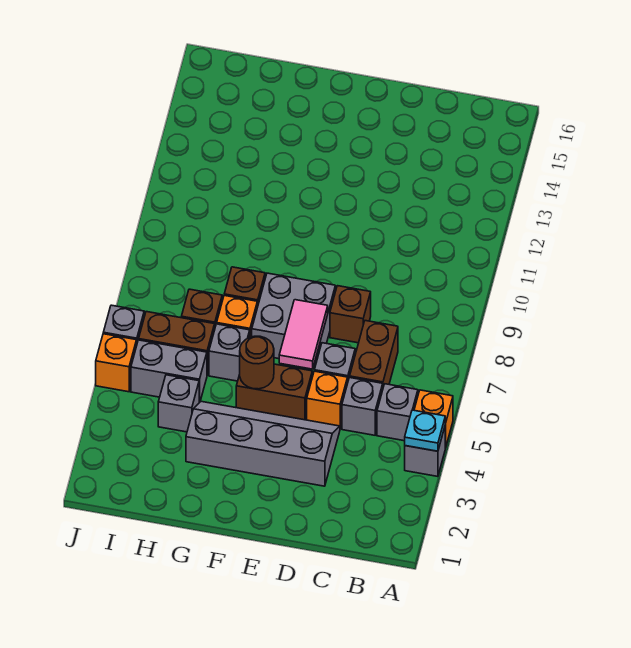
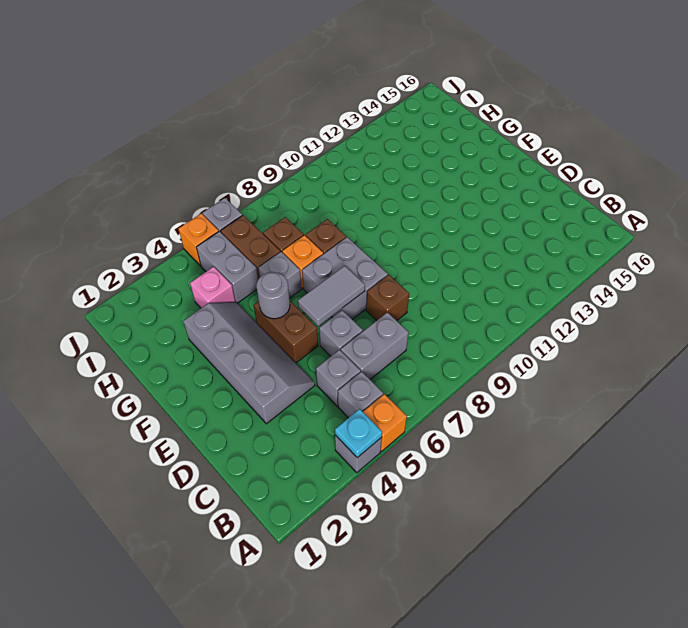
brown brick C6:C7 level 1 -> grey brick C6:C7 level 1
orange brick D5 level 1 -> none
pink tile E6:E7 level 2 -> grey tile E6:E7 level 2
brown round brick F5 level 2 -> grey round brick F5 level 2
grey brick H4 level 1 -> pink brick H4 level 1

